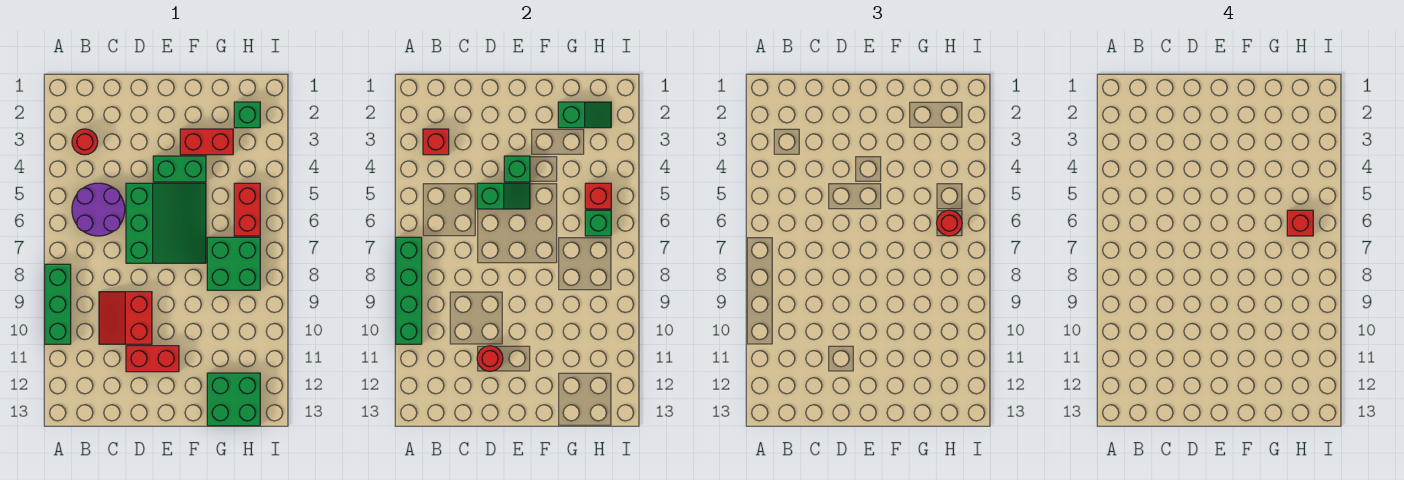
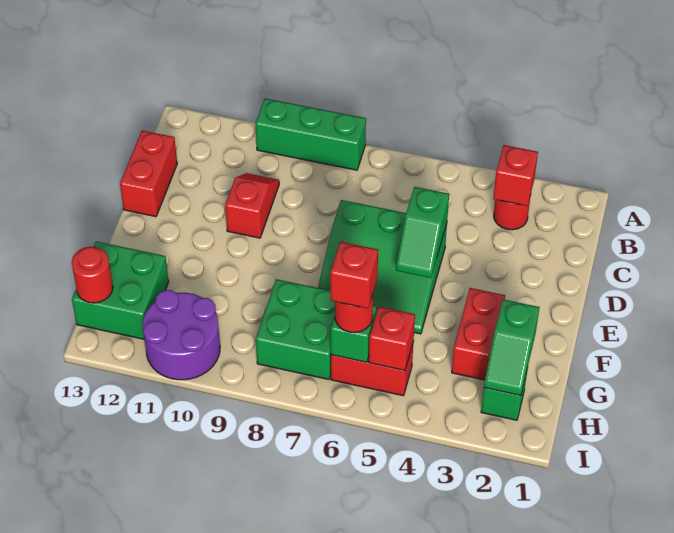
green brick A7:A10 level 2 -> none
purple round brick B5:C6 level 1 -> purple round brick H10:I11 level 1
red slope C9:D10 level 1 top D -> red slope C10:D10 level 1 top D
red brick D11:E11 level 1 -> red brick C13:D13 level 1
red round brick D11 level 2 -> red round brick H13 level 2
green brick E4:F4 level 1 -> none
green brick E4 level 2 -> none

